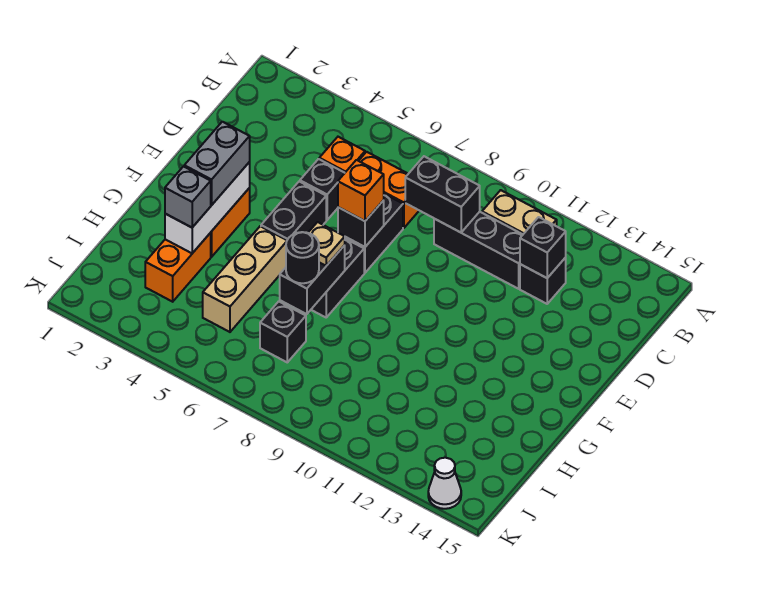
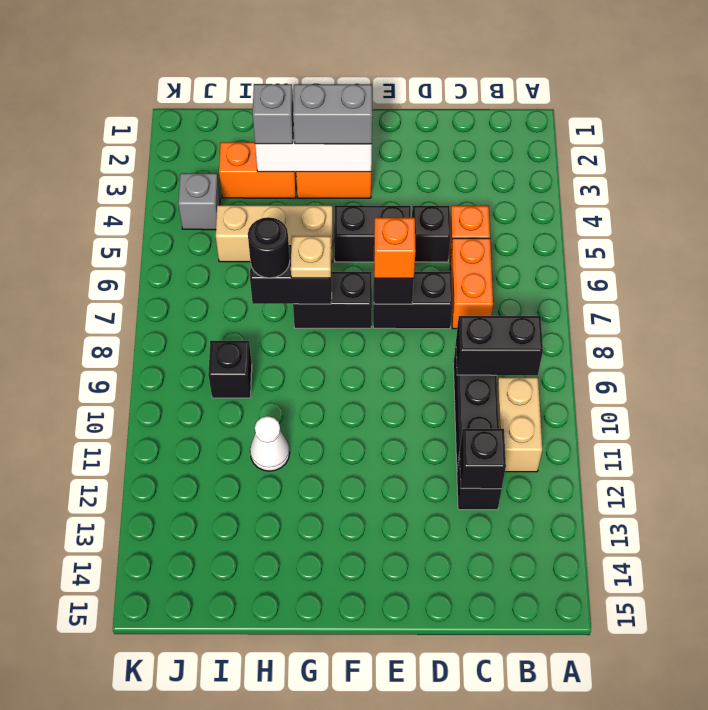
black brick C8:C9 level 2 -> black brick B9:C9 level 2
black brick I7 level 1 -> black brick I9 level 1
none -> grey brick J4 level 1
white cone K14 level 1 -> white cone H11 level 1

